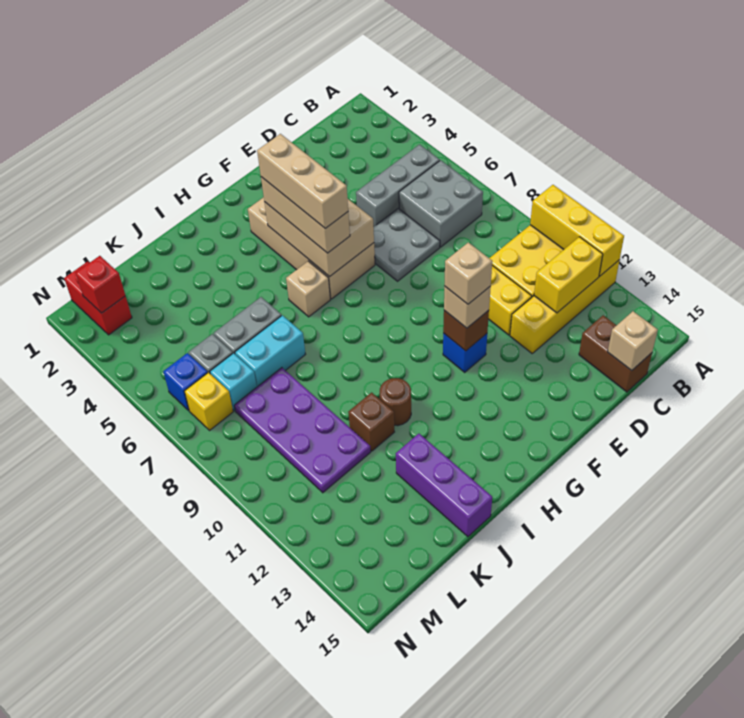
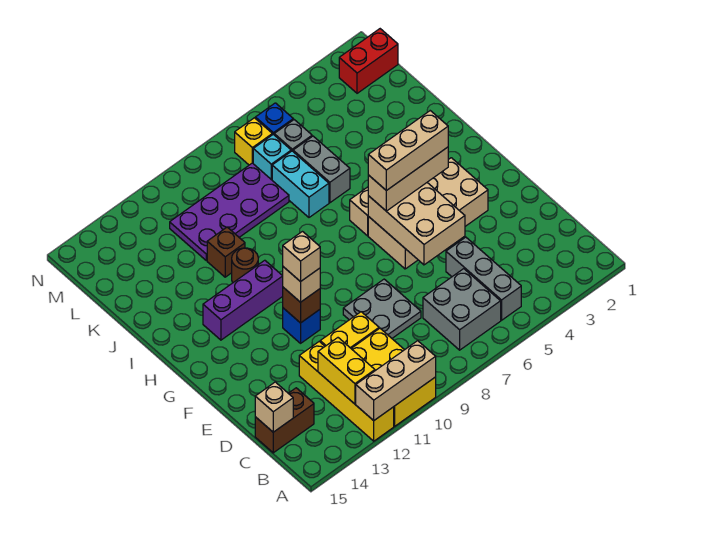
yellow brick A10:A12 level 2 -> tan brick A10:A12 level 2
grey plate D6:E7 level 1 -> grey plate D8:E9 level 1
tan brick F4:G6 level 2 -> tan brick E5:G6 level 2
purple brick J13:J15 level 1 -> purple brick H11:H13 level 1
red brick M2 level 2 -> none

